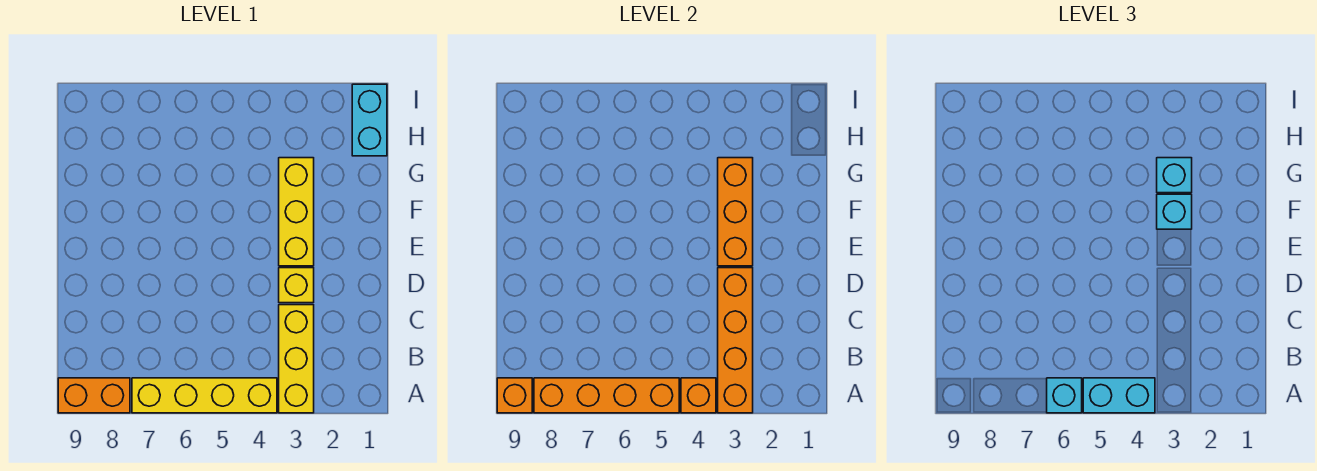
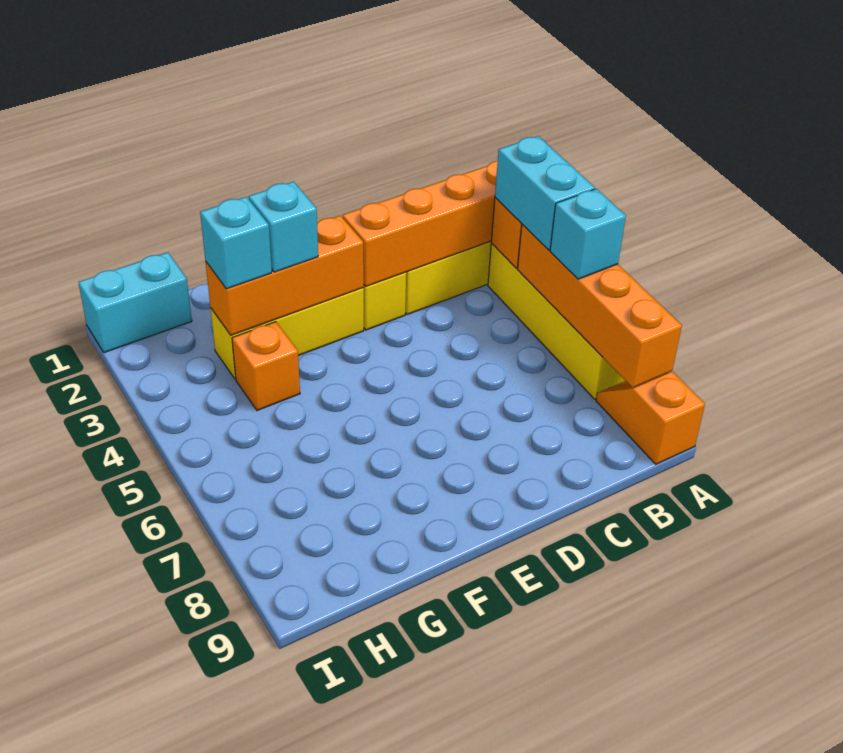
orange brick A8:A9 level 1 -> orange slope A8:A9 level 1 top 9
orange brick A9 level 2 -> orange brick G4 level 1

